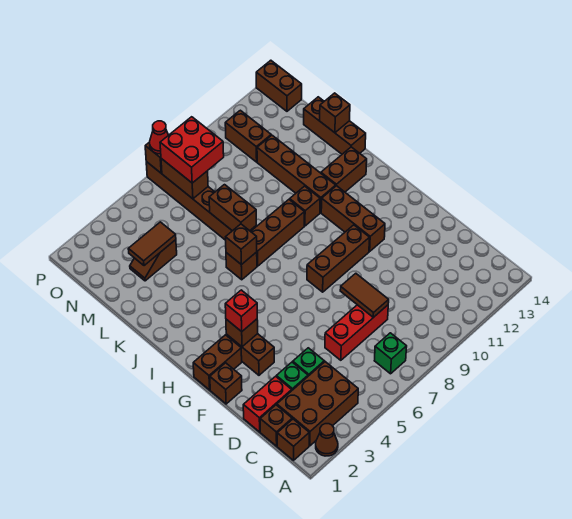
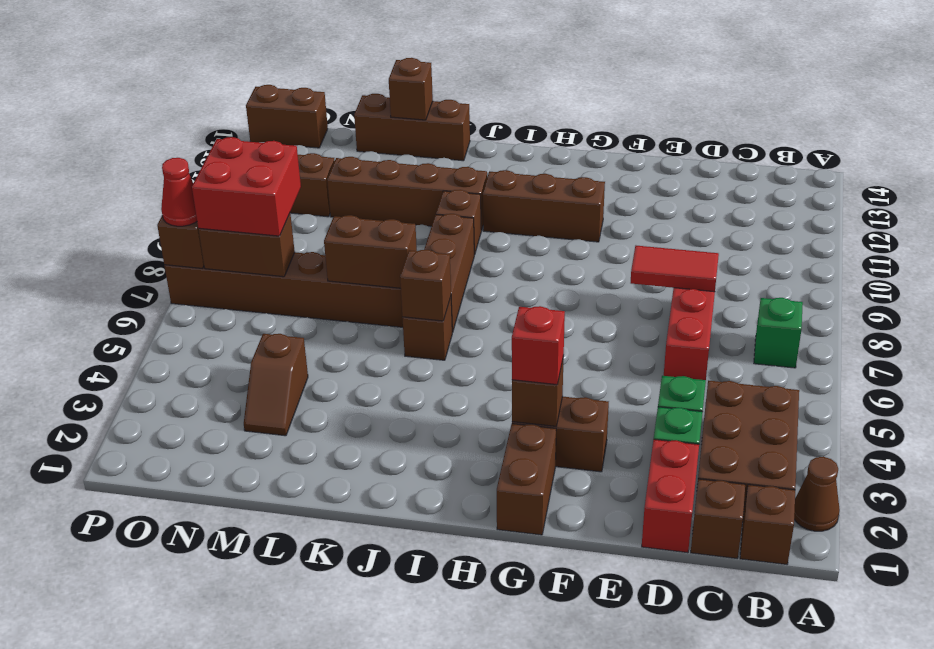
brown tile D8:E8 level 2 -> red tile D8:E8 level 2
brown brick F1 level 1 -> none
brown brick G8:G10 level 1 -> none
brown brick J12:J13 level 1 -> none
brown tile M3:M4 level 2 -> none

